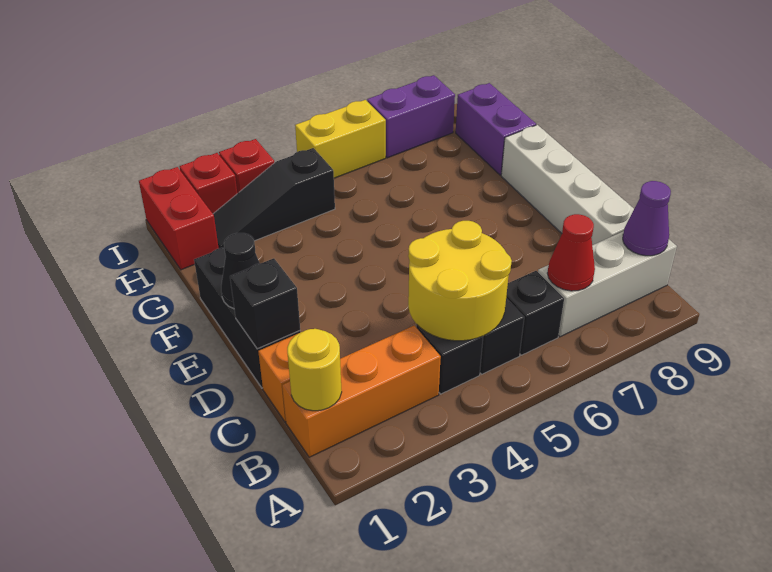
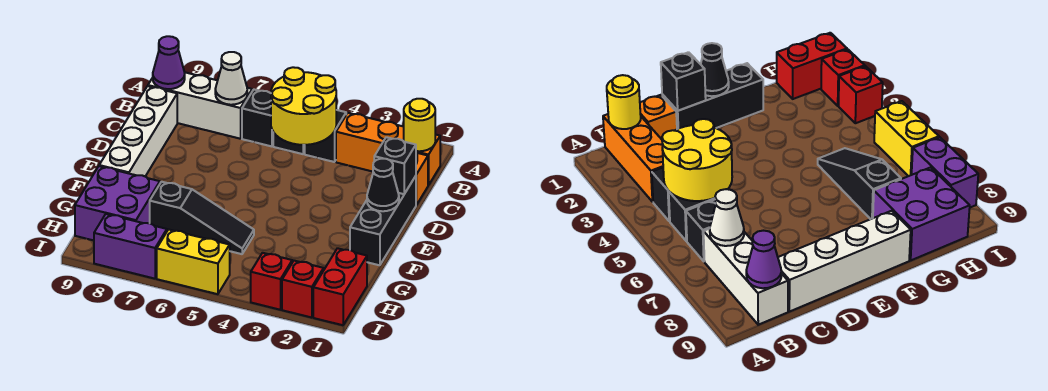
red cone B7 level 2 -> white cone B7 level 2
purple brick G9:H9 level 1 -> purple brick G8:H9 level 1
black slope H2:H4 level 1 top 4 -> black slope G5:G7 level 1 top 7

